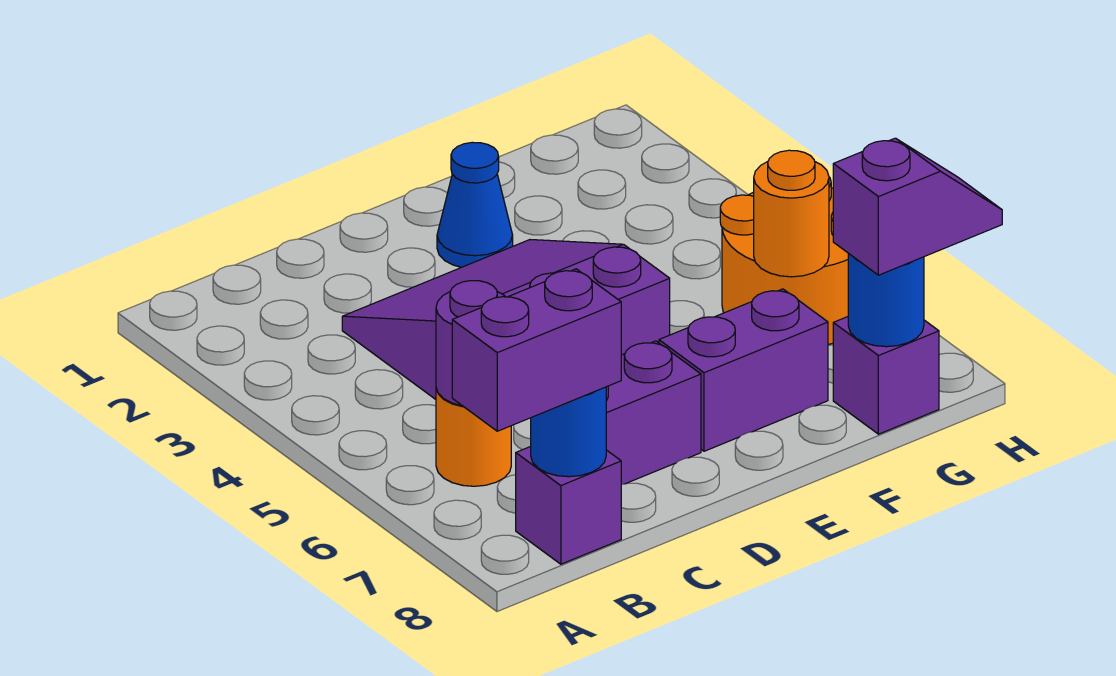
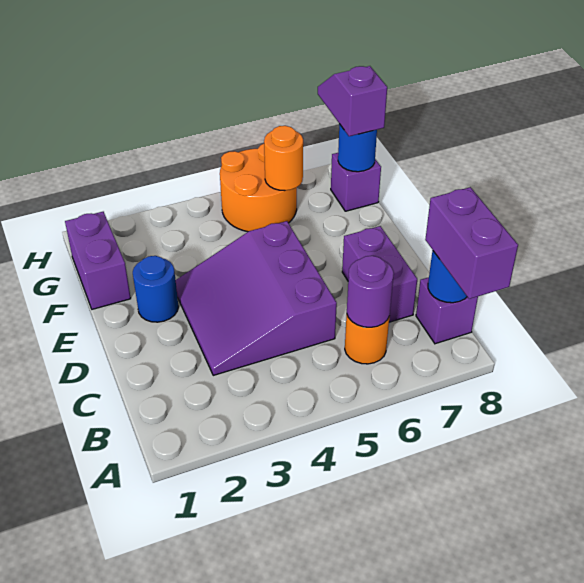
blue cone E2 level 1 -> blue round brick E2 level 1
purple brick E7:F7 level 1 -> purple brick F1:G1 level 1

